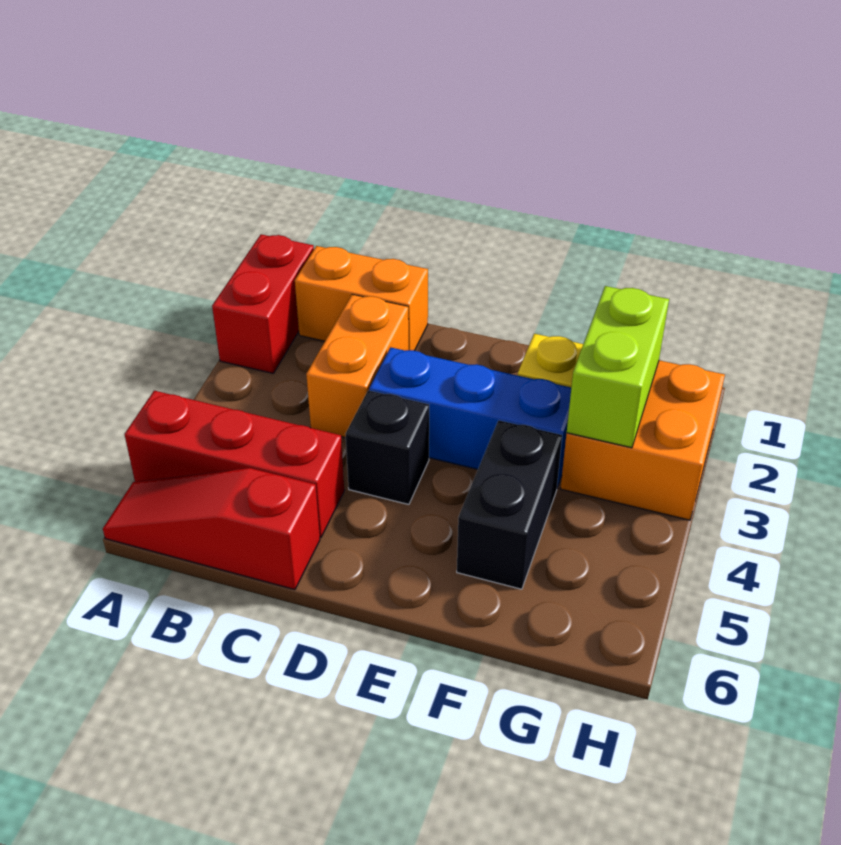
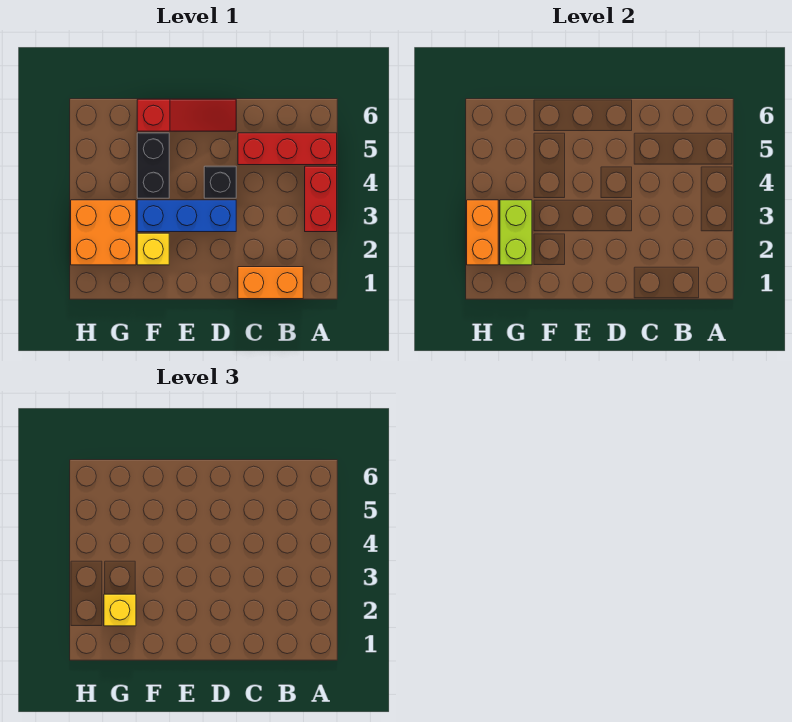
red brick A1:A2 level 1 -> red brick A3:A4 level 1
red slope A6:C6 level 1 top C -> red slope D6:F6 level 1 top F
orange brick C2:C3 level 1 -> orange brick H2:H3 level 2
none -> yellow brick G2 level 3

